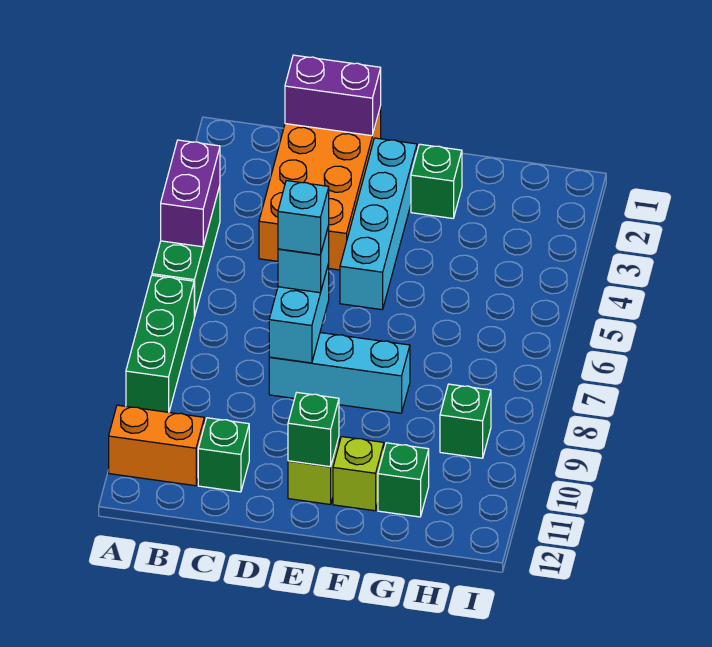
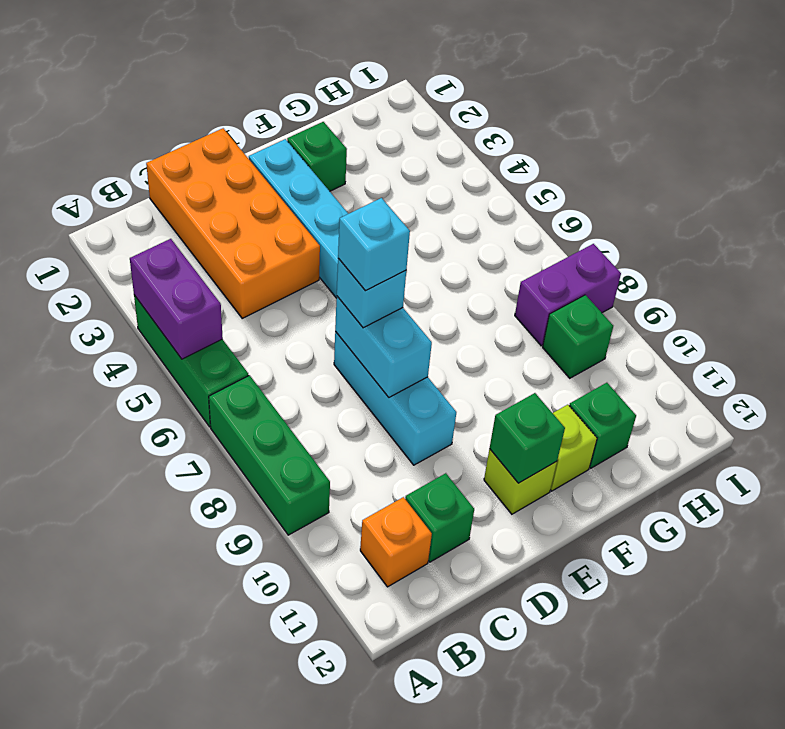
orange brick A11:B11 level 1 -> orange brick B11 level 1
purple brick C1:D1 level 2 -> purple brick H8:I8 level 1
cyan brick D8:F8 level 1 -> cyan brick D7:D9 level 1

